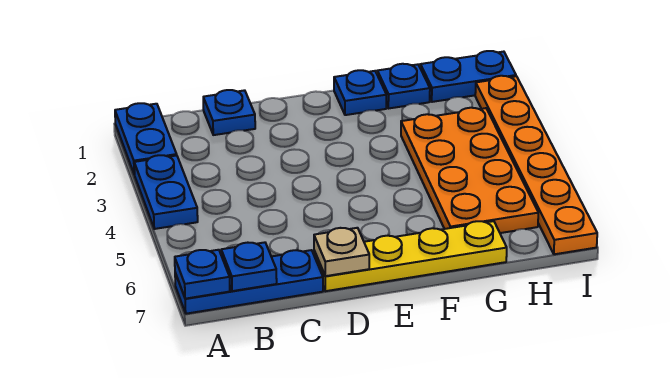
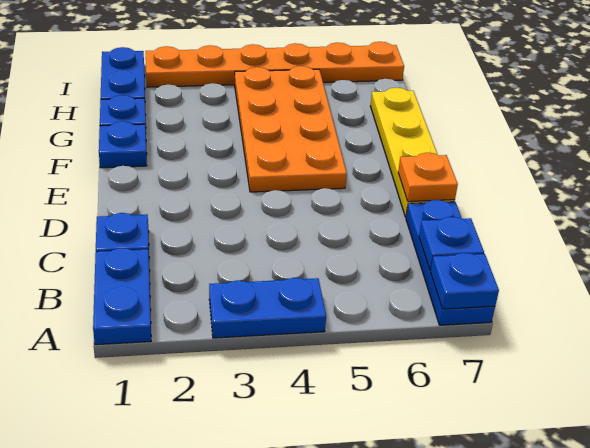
blue plate A1:A2 level 1 -> blue plate A1:B1 level 1
tan plate D7 level 2 -> orange plate D7 level 2
orange plate G3:H6 level 1 -> orange plate E4:H5 level 1

